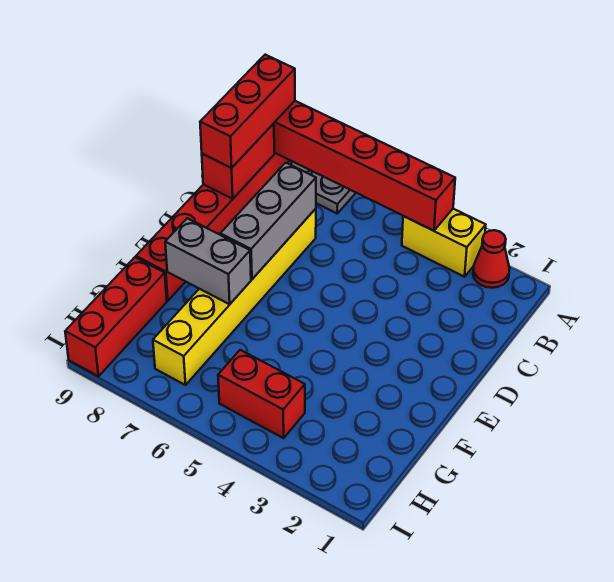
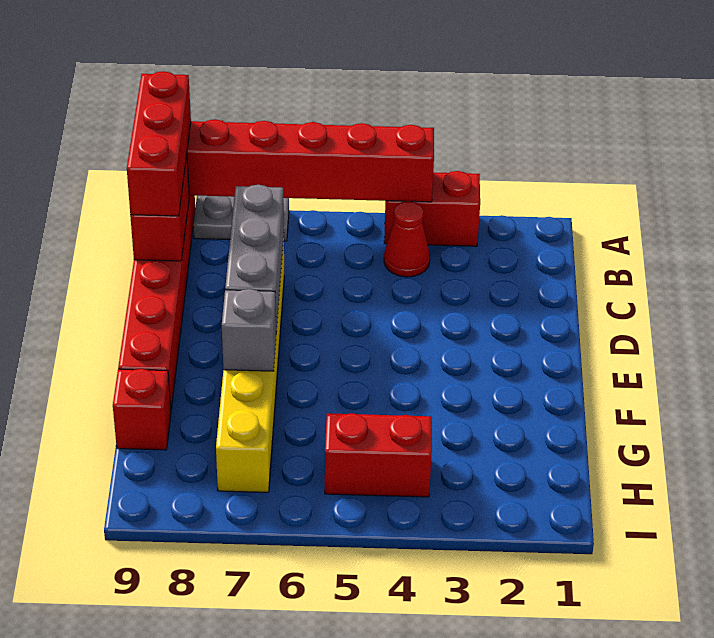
red cone A2 level 1 -> red cone B4 level 1
yellow brick A3:A4 level 1 -> red brick A3:A4 level 1
grey brick F7:F8 level 2 -> grey brick F7 level 2
red brick G9:I9 level 1 -> red brick G9 level 1

